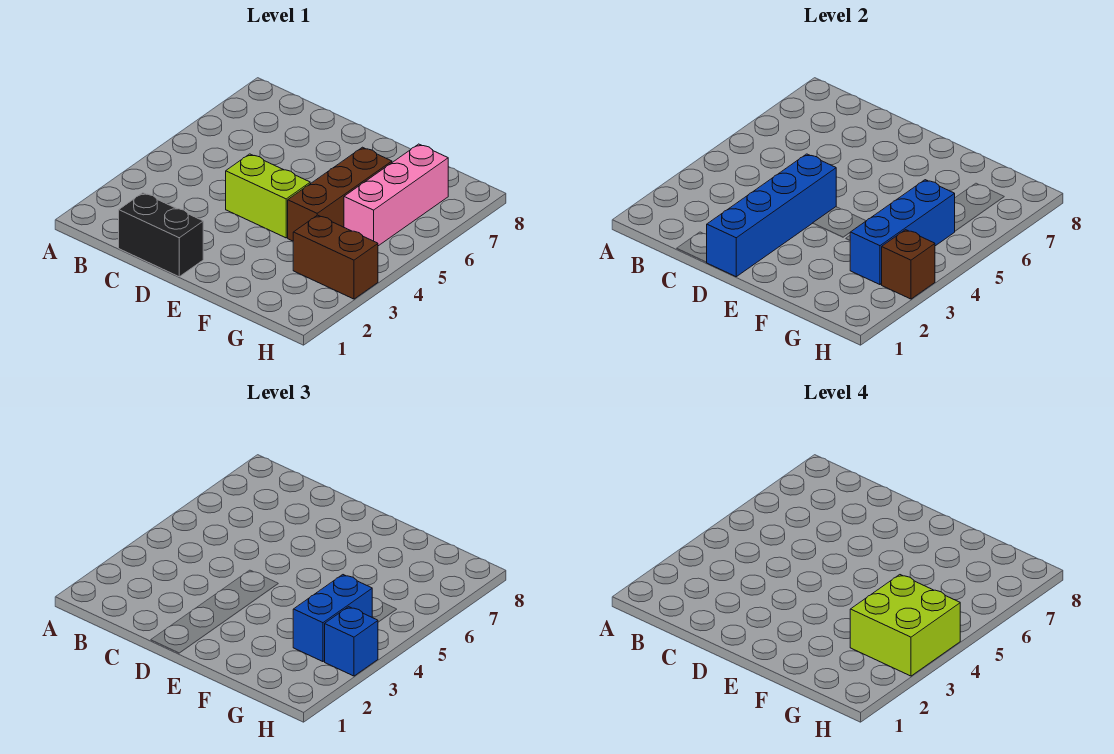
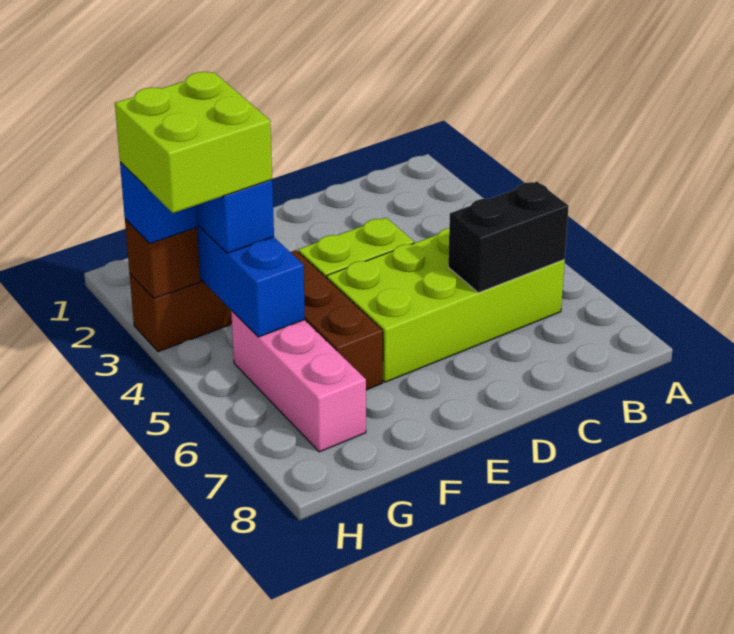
none -> lime brick B5:E6 level 1
black brick C1:D1 level 1 -> black brick B6:C6 level 2
blue brick D1:D4 level 2 -> none

